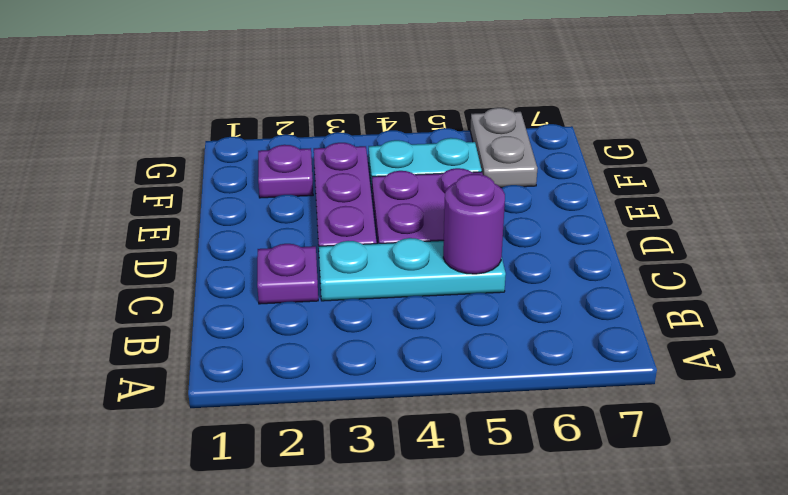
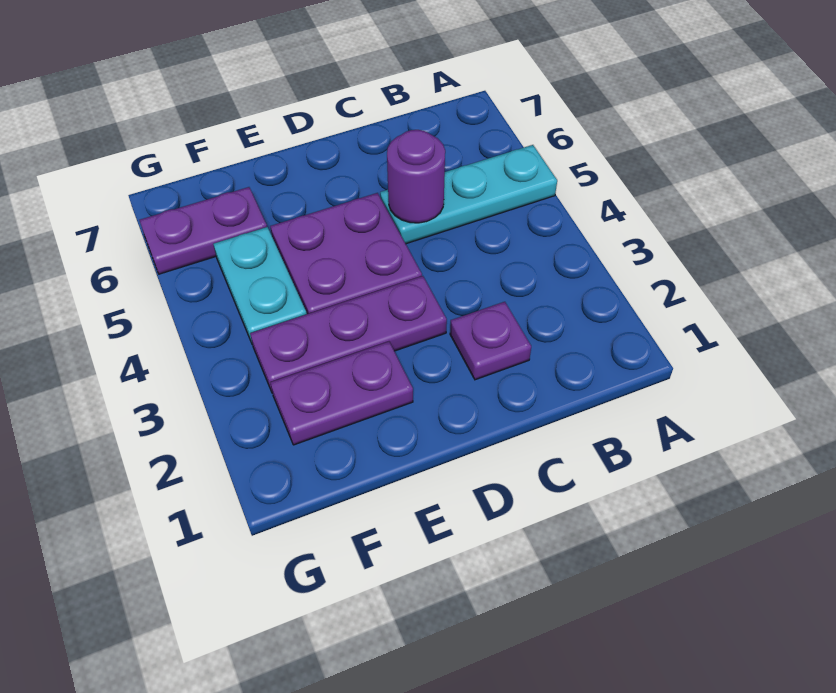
cyan plate C3:C5 level 1 -> cyan plate A5:C5 level 1
purple plate F2 level 1 -> purple plate E2:F2 level 1
grey plate F6:G6 level 1 -> purple plate F6:G6 level 1

